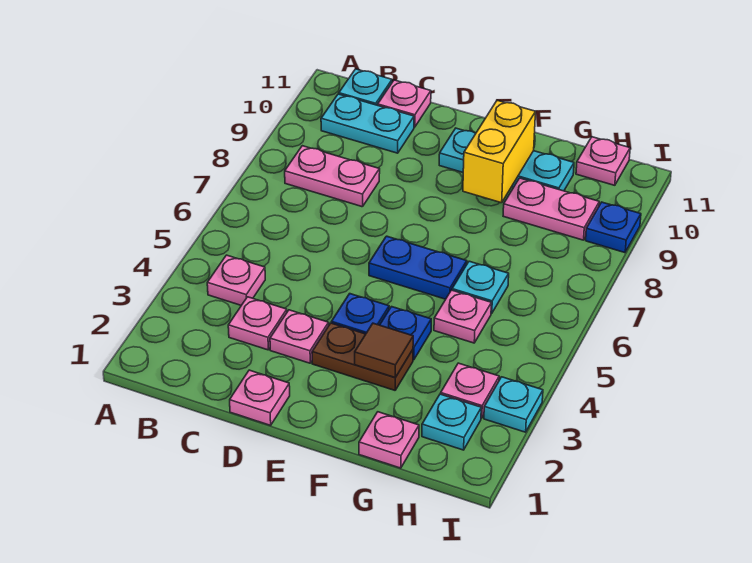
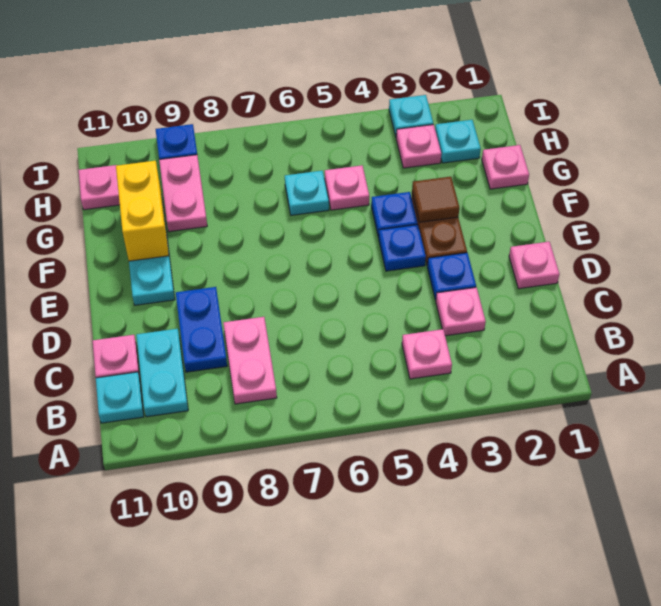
pink plate D3 level 1 -> blue plate D3 level 1
blue plate E6:F6 level 1 -> blue plate C9:D9 level 1
yellow brick F9:F10 level 2 -> yellow brick F10:G10 level 2

